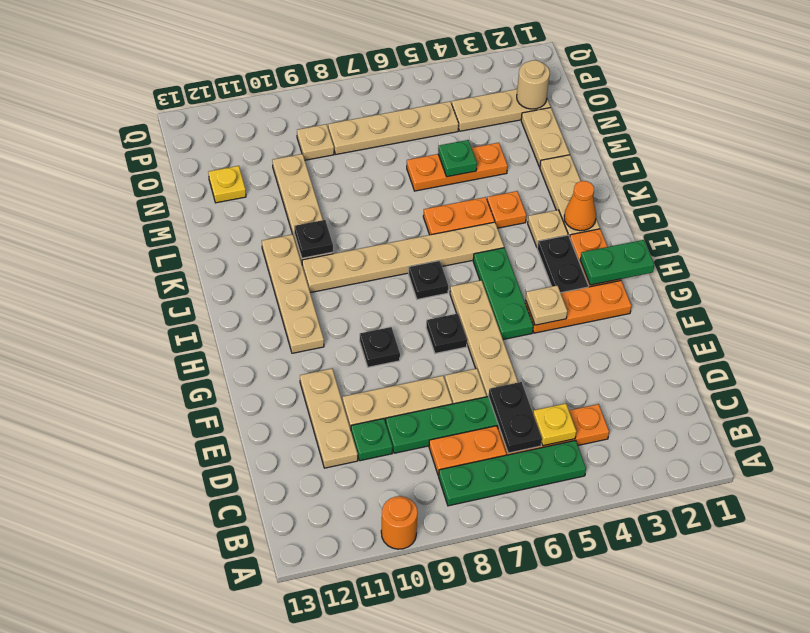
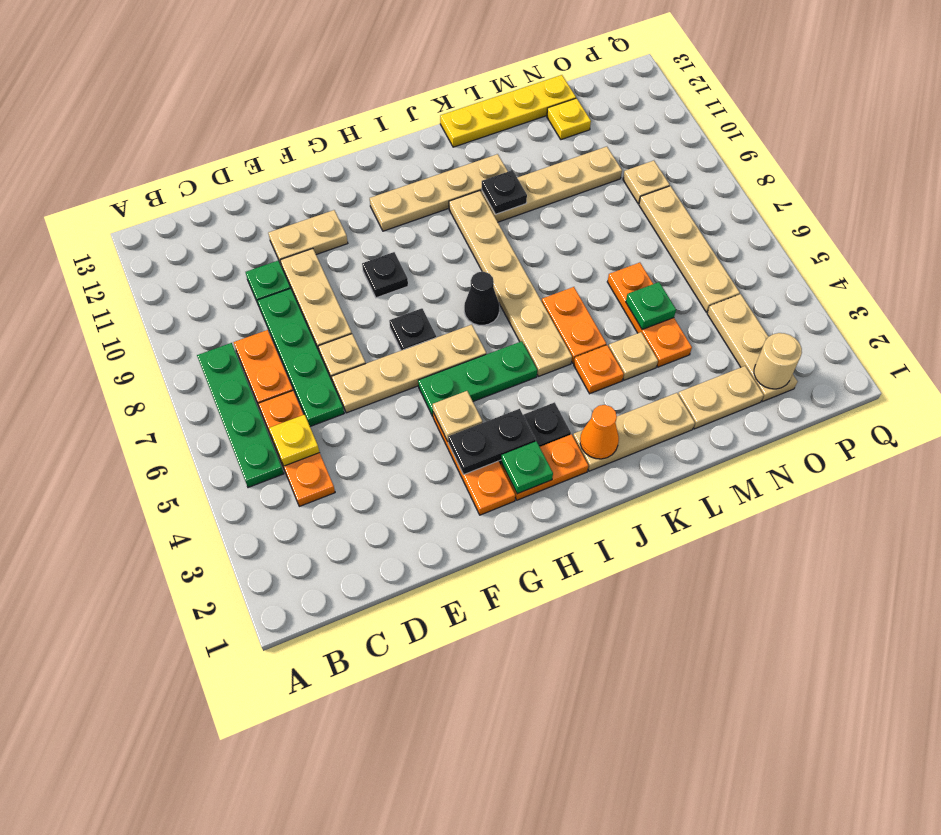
orange round brick A10 level 1 -> none
black plate C6:D6 level 2 -> black plate G3:H3 level 2
tan plate D11:F11 level 1 -> tan plate E11:F11 level 1
green plate H1:H2 level 2 -> green plate H2 level 2
black plate I7 level 1 -> black cone I7 level 1
tan plate J3 level 1 -> tan plate L4 level 1
none -> yellow plate K13:N13 level 1

